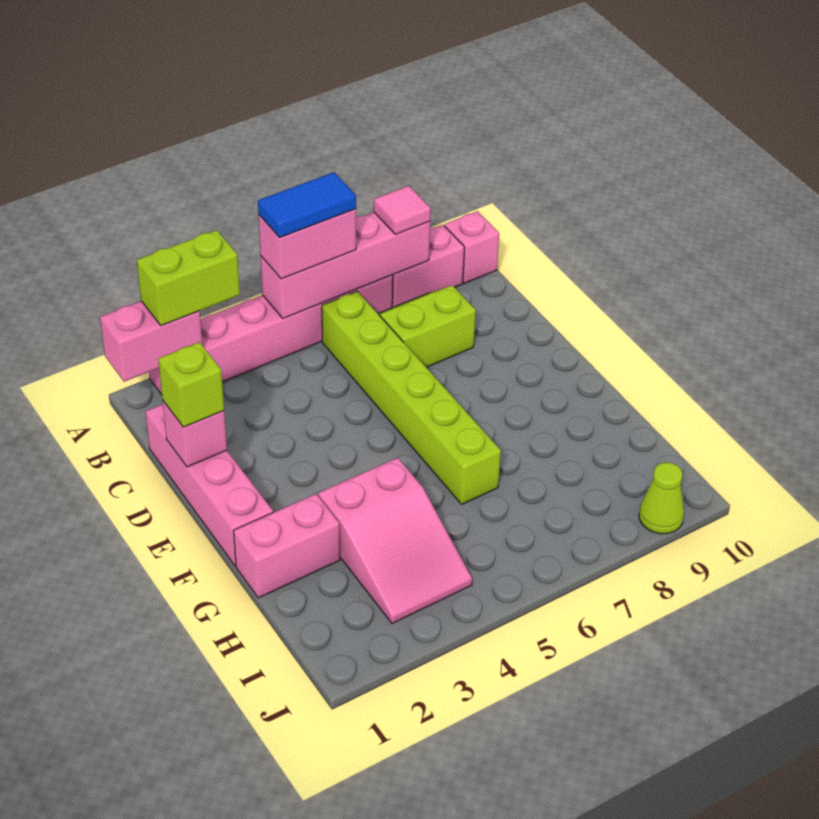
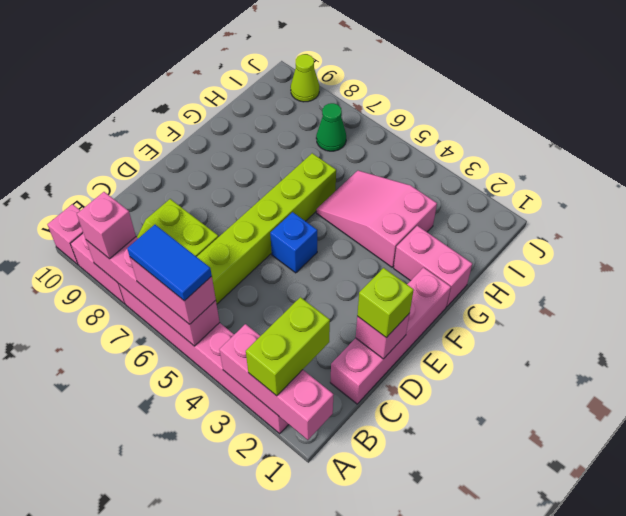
pink brick A1:A2 level 2 -> pink brick A1:A3 level 2
lime brick A2:A3 level 3 -> lime brick A2:B2 level 3
pink tile A8 level 3 -> pink brick A8 level 3
none -> blue brick E5 level 1
pink slope G3:I4 level 1 top G -> pink slope G3:H5 level 1 top 3
none -> green cone I7 level 1

